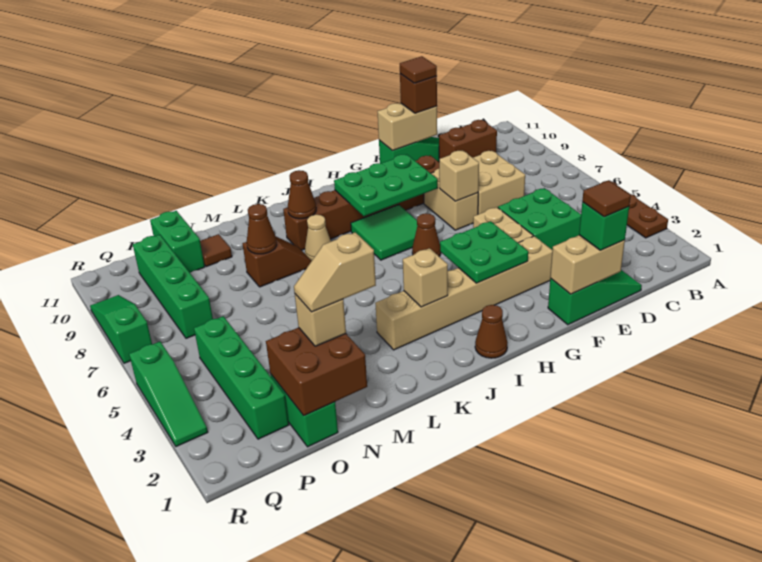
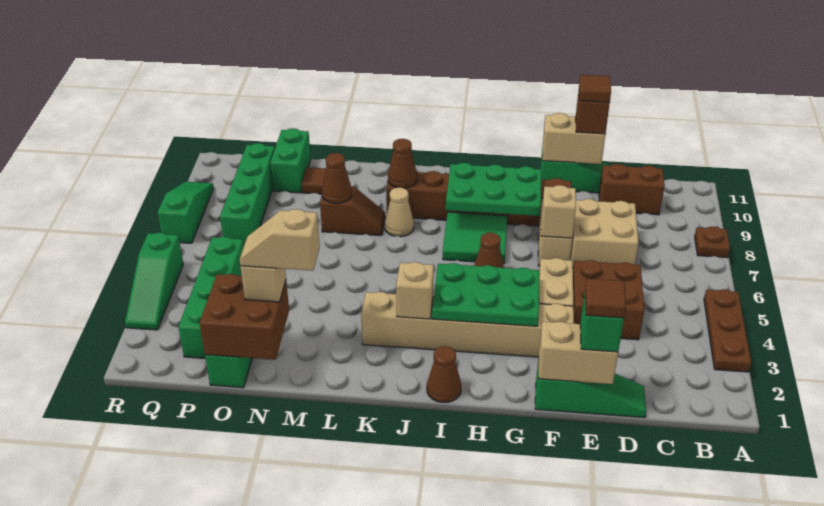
none -> brown plate A8 level 1
green brick D4:E5 level 1 -> brown brick D4:E5 level 1
green plate G3:H4 level 2 -> green plate G3:I4 level 2

